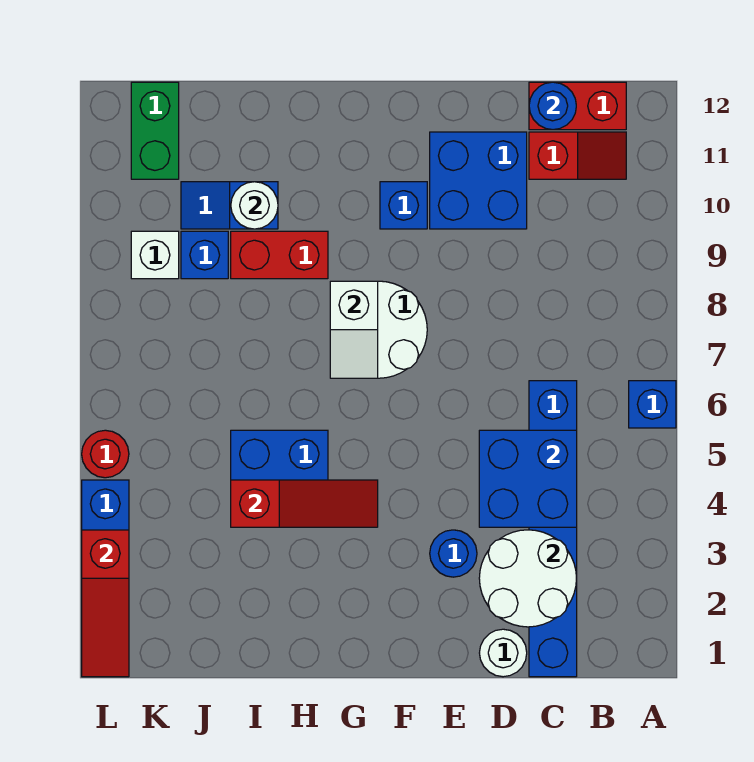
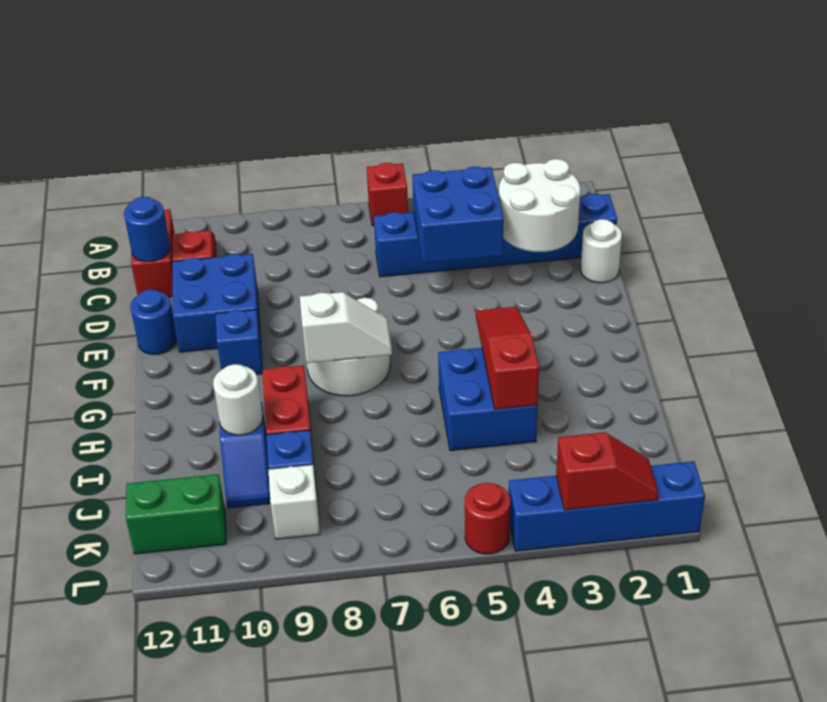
blue brick A6 level 1 -> red brick A6 level 1
blue round brick E3 level 1 -> blue round brick E12 level 1
red slope L1:L3 level 2 top 3 -> red slope L2:L3 level 2 top 3

